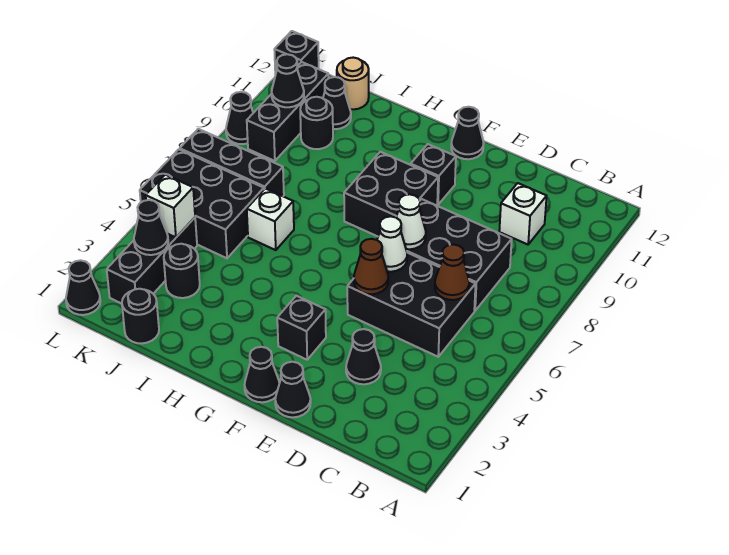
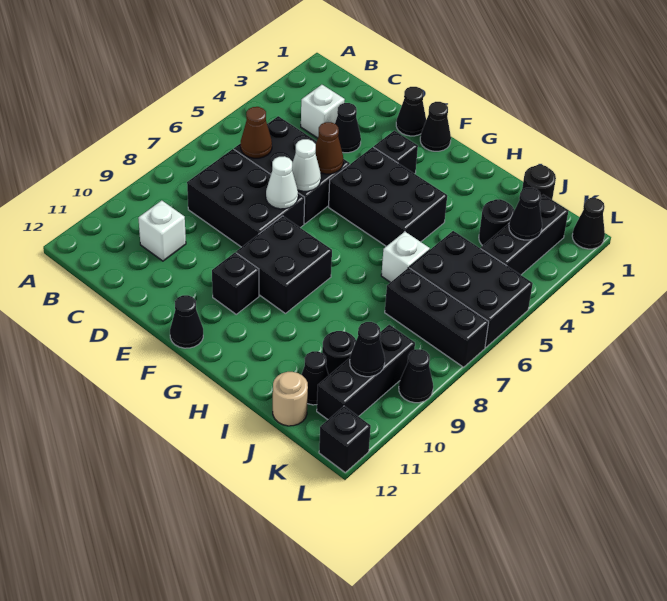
none -> black brick F4:H5 level 1
white brick K4 level 2 -> white brick C3 level 1

